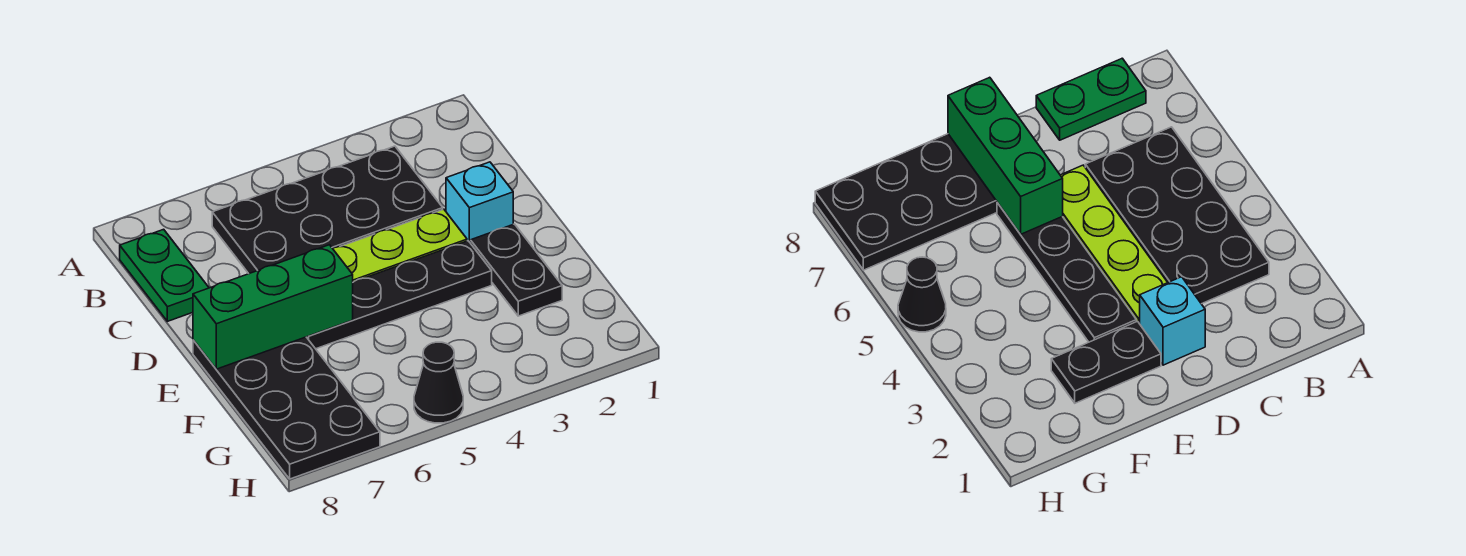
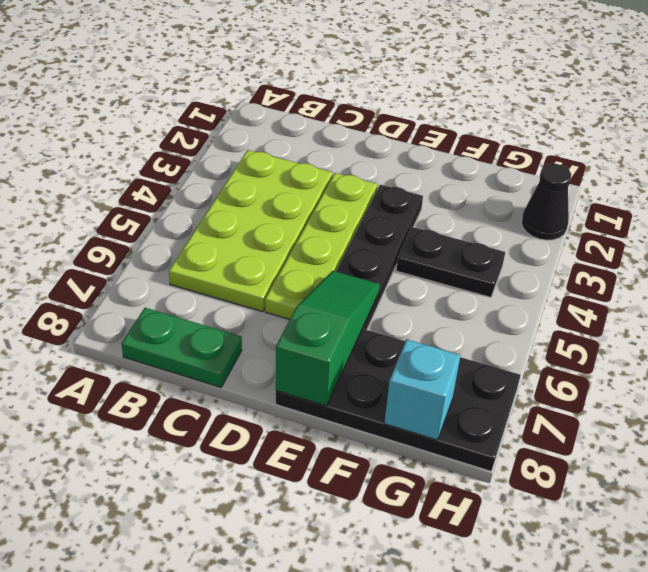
black plate B3:C6 level 1 -> lime plate B3:C6 level 1
cyan brick D2 level 1 -> cyan brick G8 level 2
black plate E2:F2 level 1 -> black plate F4:G4 level 1
green brick E6:E8 level 2 -> green slope E6:E8 level 2 top 8
black cone H5 level 1 -> black cone H2 level 1

